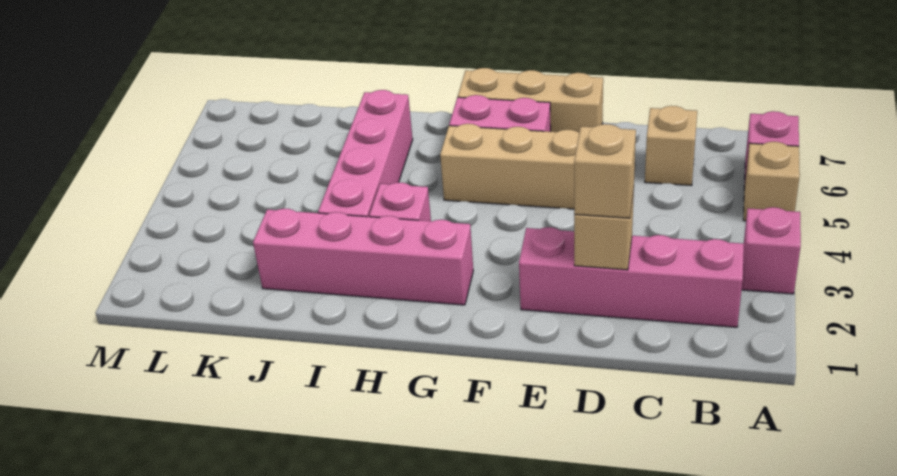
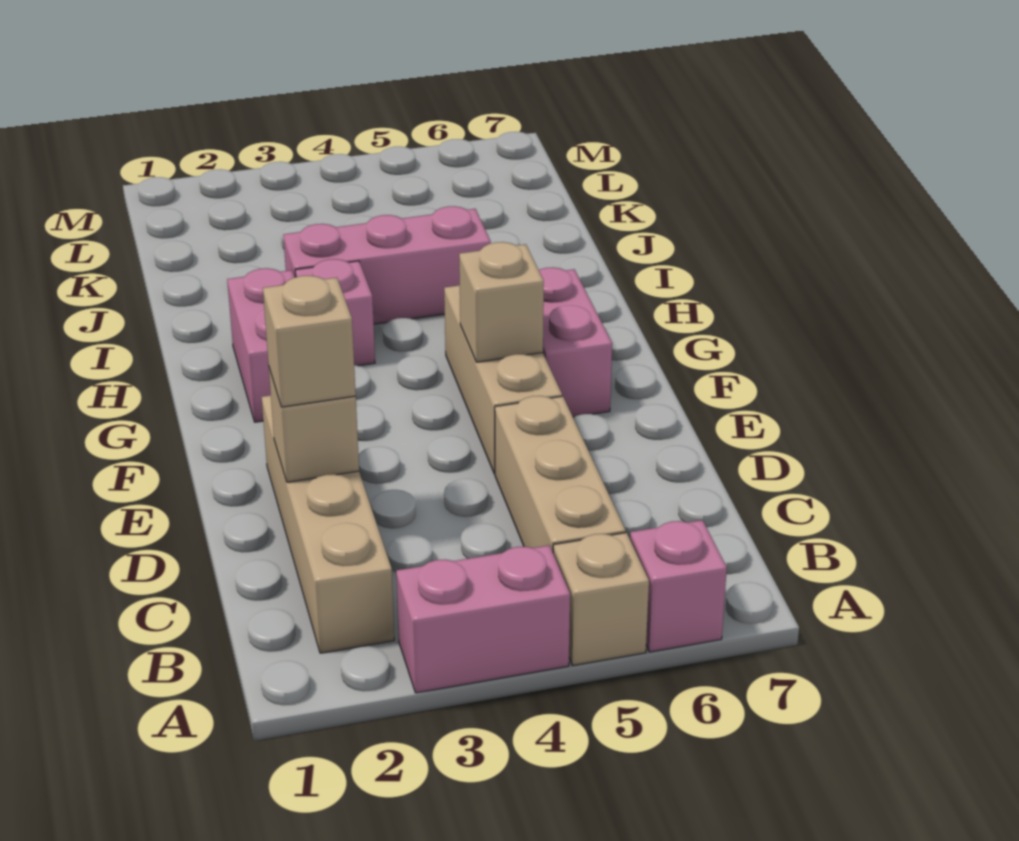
pink brick A3 level 1 -> pink brick A3:A4 level 1
pink brick B2:E2 level 1 -> tan brick B2:E2 level 1
tan brick C6 level 1 -> tan brick F5 level 2
tan brick E7:G7 level 1 -> tan brick B5:D5 level 1
pink brick G2:J2 level 1 -> pink brick G2:H2 level 1
pink brick I3:I6 level 1 -> pink brick I3:I5 level 1

